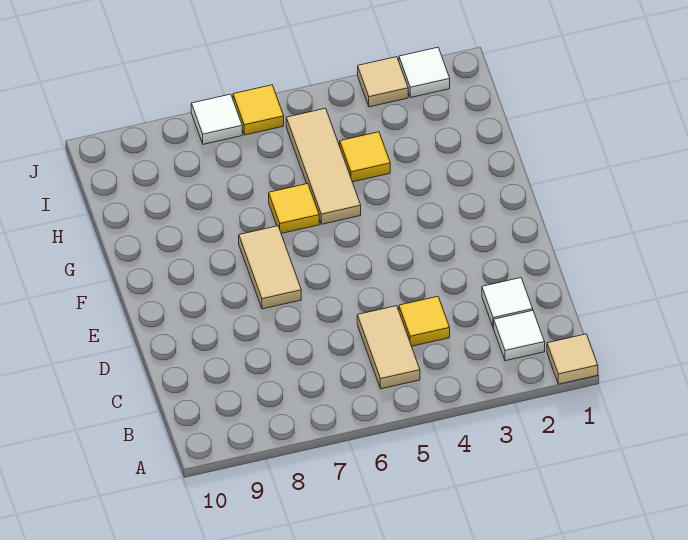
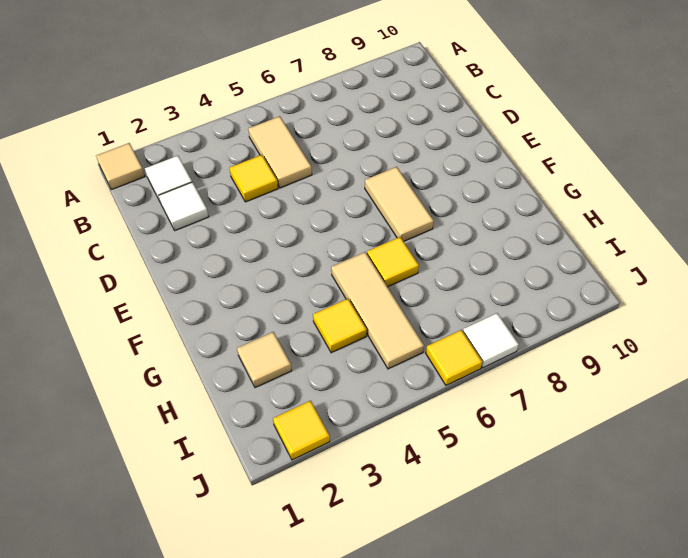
white tile J2 level 1 -> yellow tile J2 level 1
tan tile J3 level 1 -> tan tile H2 level 1

